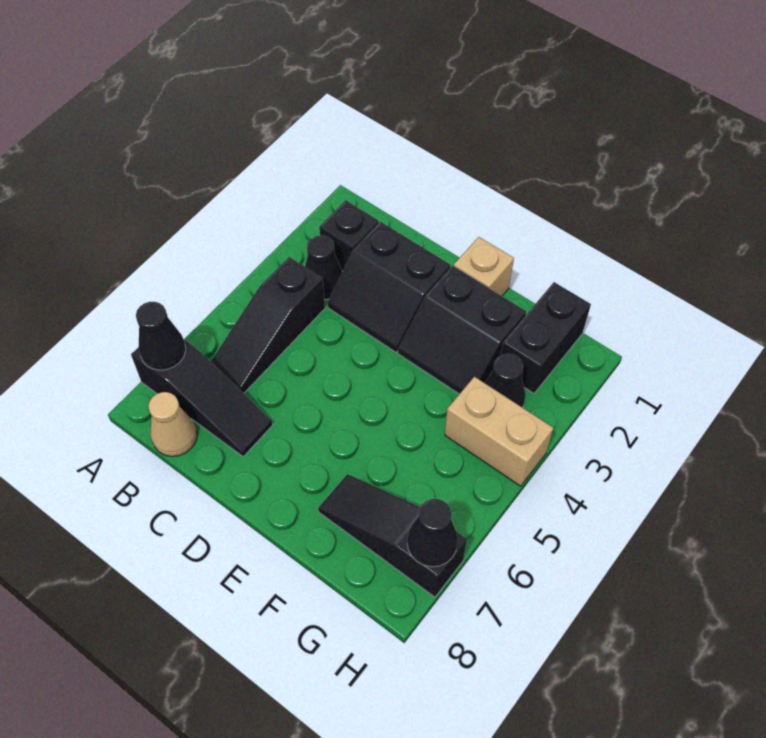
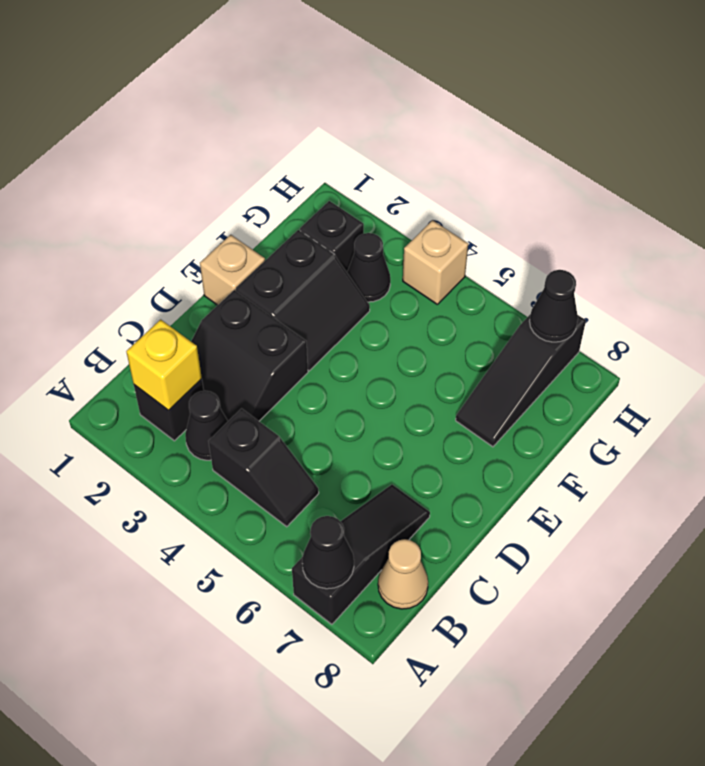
none -> yellow brick B2 level 2
black slope B4:B6 level 1 top 4 -> black slope B4:B5 level 1 top 4
black slope C2:D3 level 1 top 2 -> black slope C2:D3 level 1 top D
black brick G1:G2 level 1 -> black brick G2 level 1
tan brick G4:H4 level 1 -> tan brick H4 level 1

